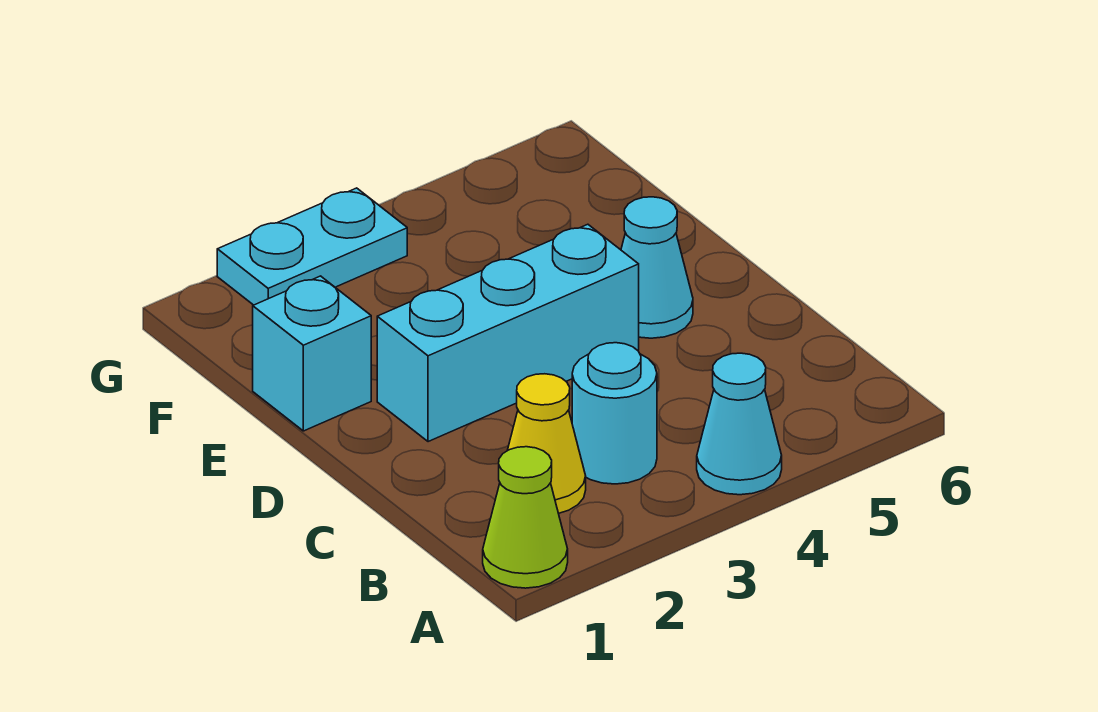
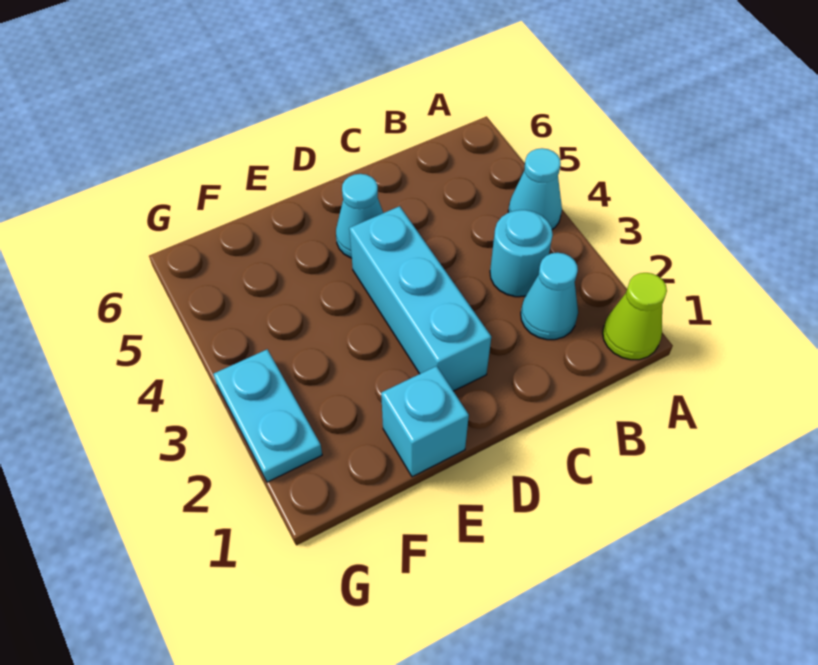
yellow cone B2 level 1 -> cyan cone B2 level 1

